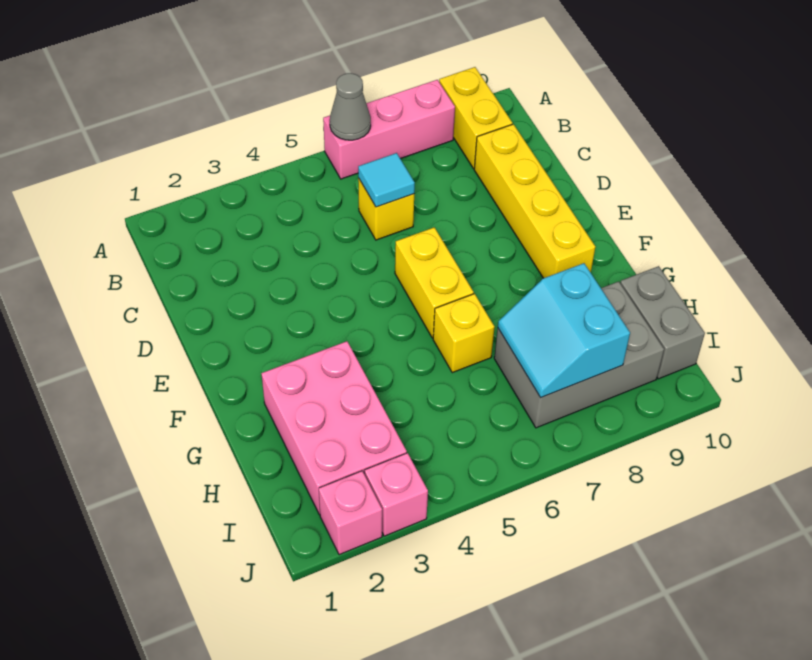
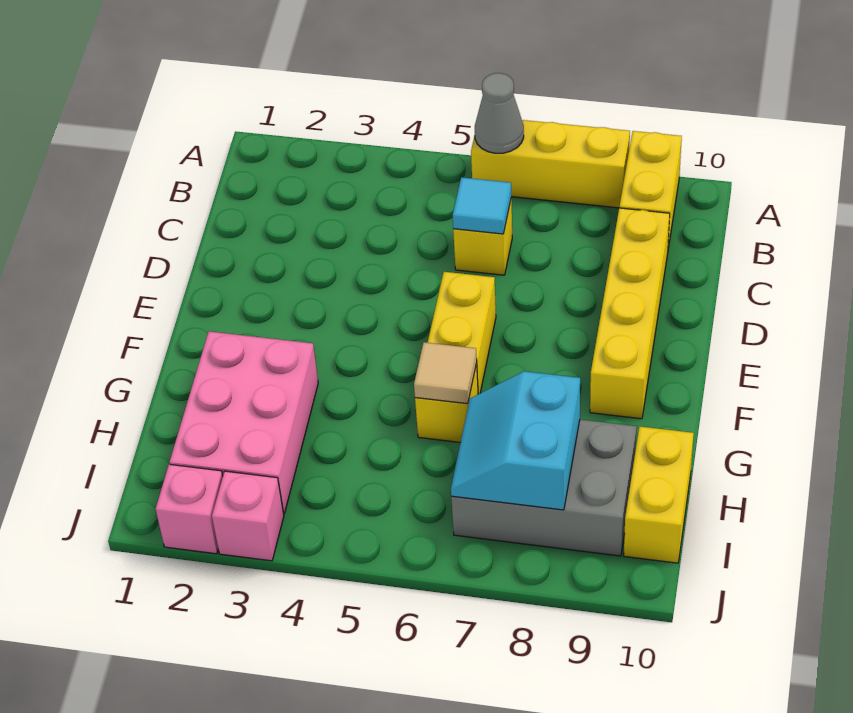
pink brick A6:A8 level 1 -> yellow brick A6:A8 level 1
none -> tan tile G6 level 2
grey brick H10:I10 level 1 -> yellow brick H10:I10 level 1

